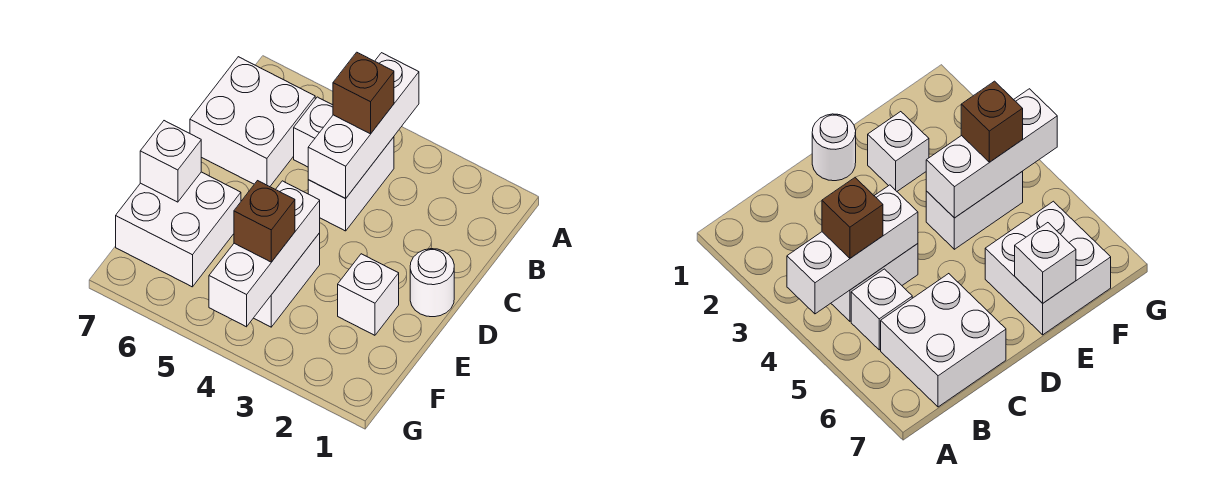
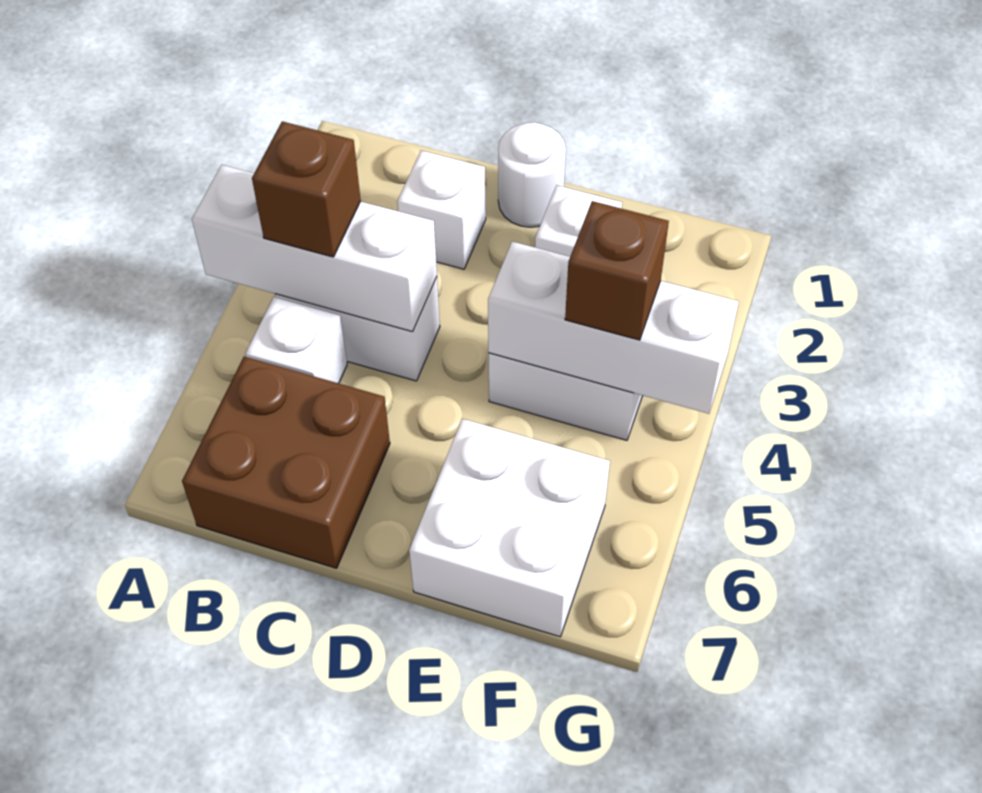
white brick B6:C7 level 1 -> brown brick B6:C7 level 1
white brick E7 level 2 -> white brick C2 level 1

